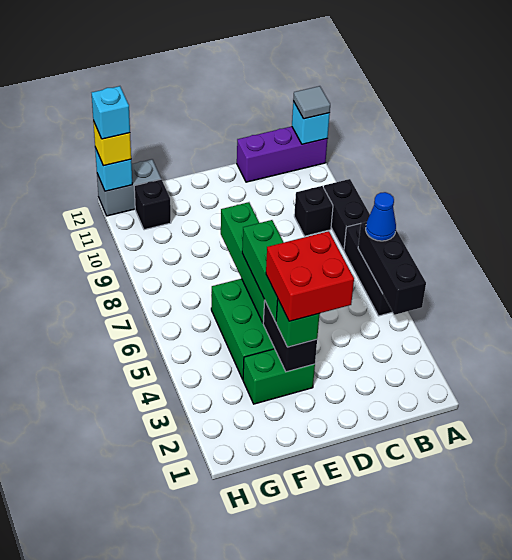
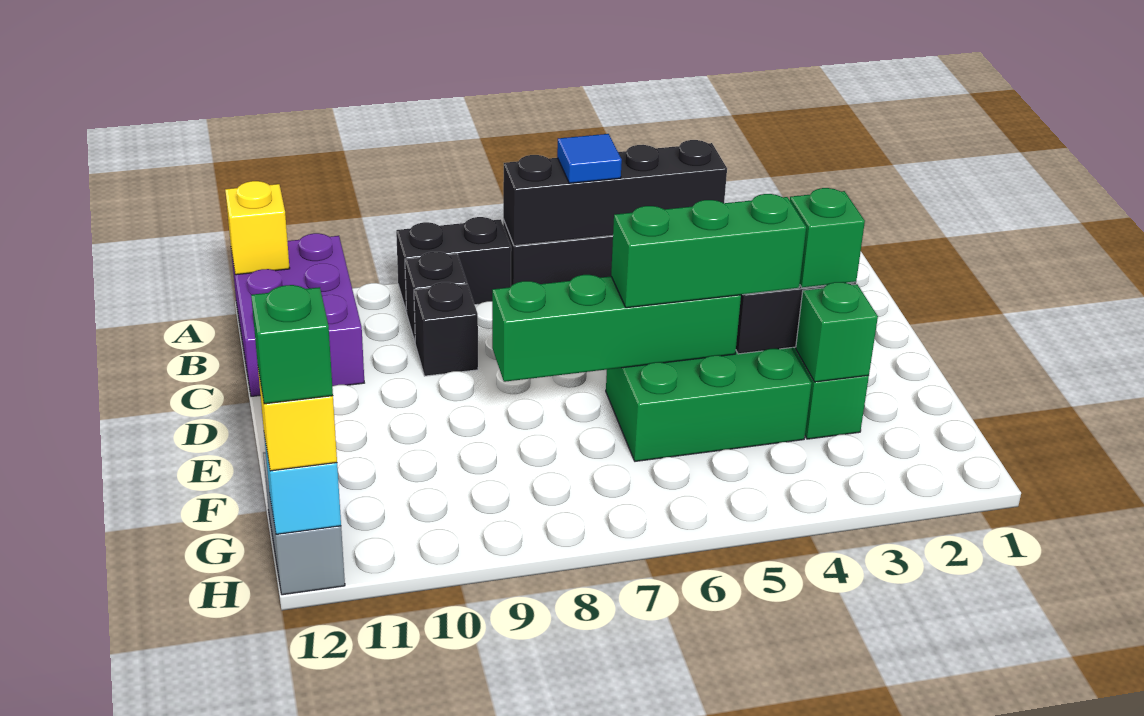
black brick A4:A6 level 2 -> black brick A4:A7 level 2
blue cone A6 level 3 -> blue tile A6 level 3
purple brick A12:C12 level 1 -> purple brick A11:C12 level 1
cyan brick A12 level 2 -> yellow brick A12 level 2
grey tile A12 level 3 -> none
red brick D3:E4 level 4 -> none
none -> green brick F3 level 2
black brick G11 level 1 -> black brick C9 level 1
cyan brick H12 level 4 -> green brick H12 level 4

